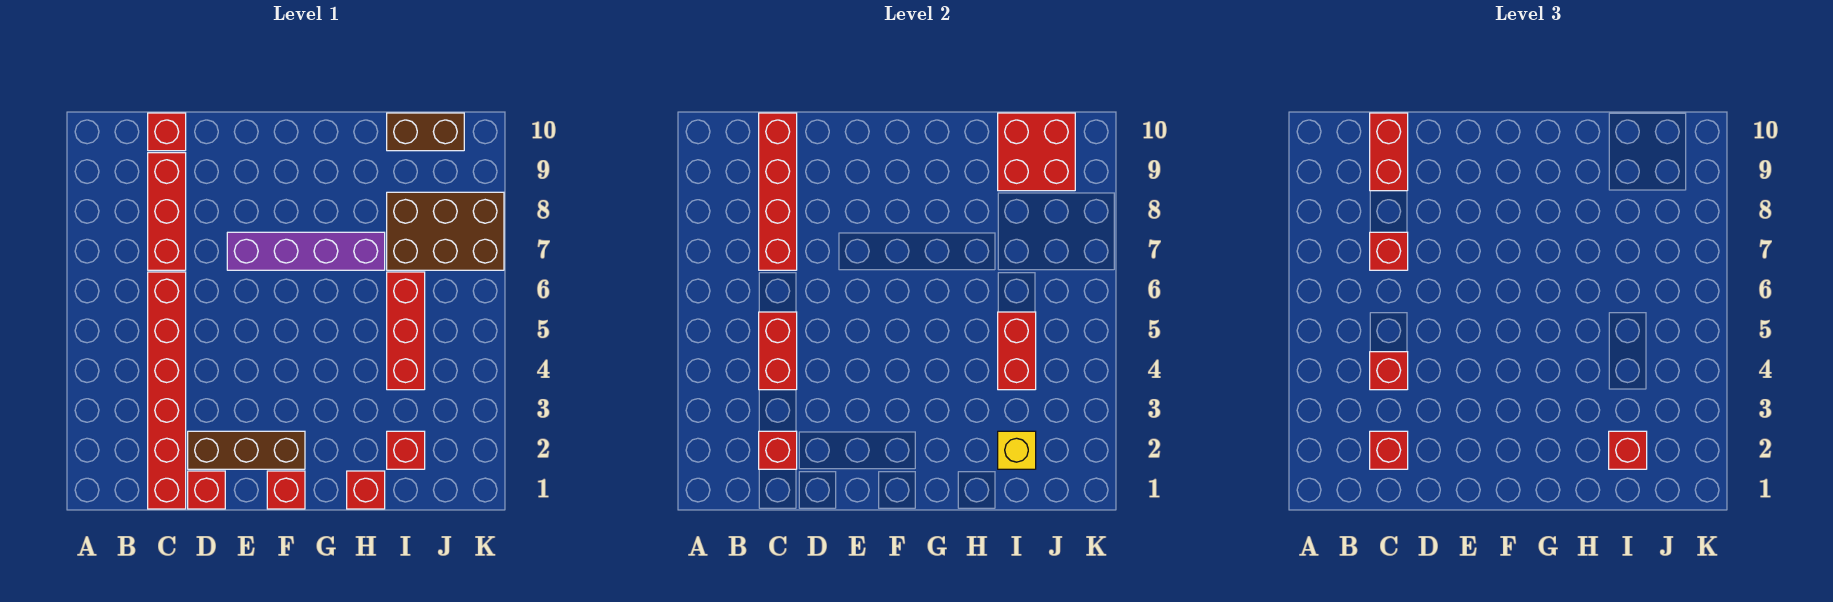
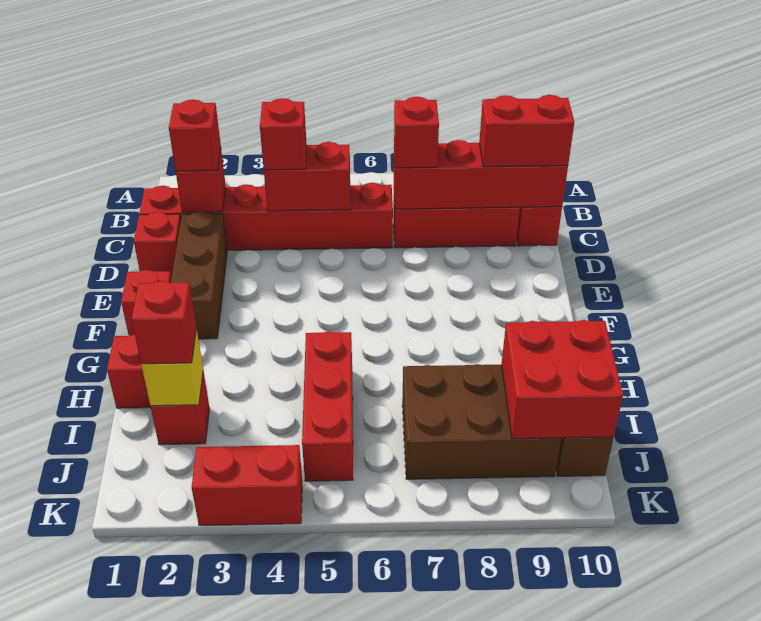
purple brick E7:H7 level 1 -> none
red brick I4:I6 level 1 -> red brick H5:J5 level 1
red brick I4:I5 level 2 -> red brick K3:K4 level 1
brown brick I7:K8 level 1 -> brown brick I7:J9 level 1

